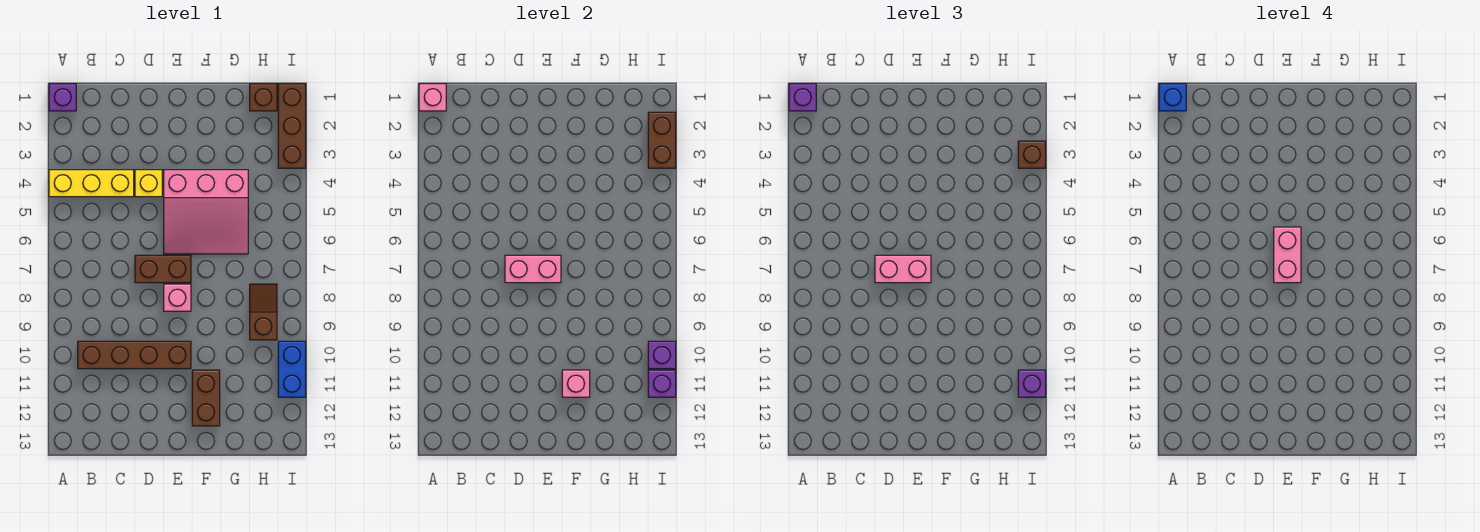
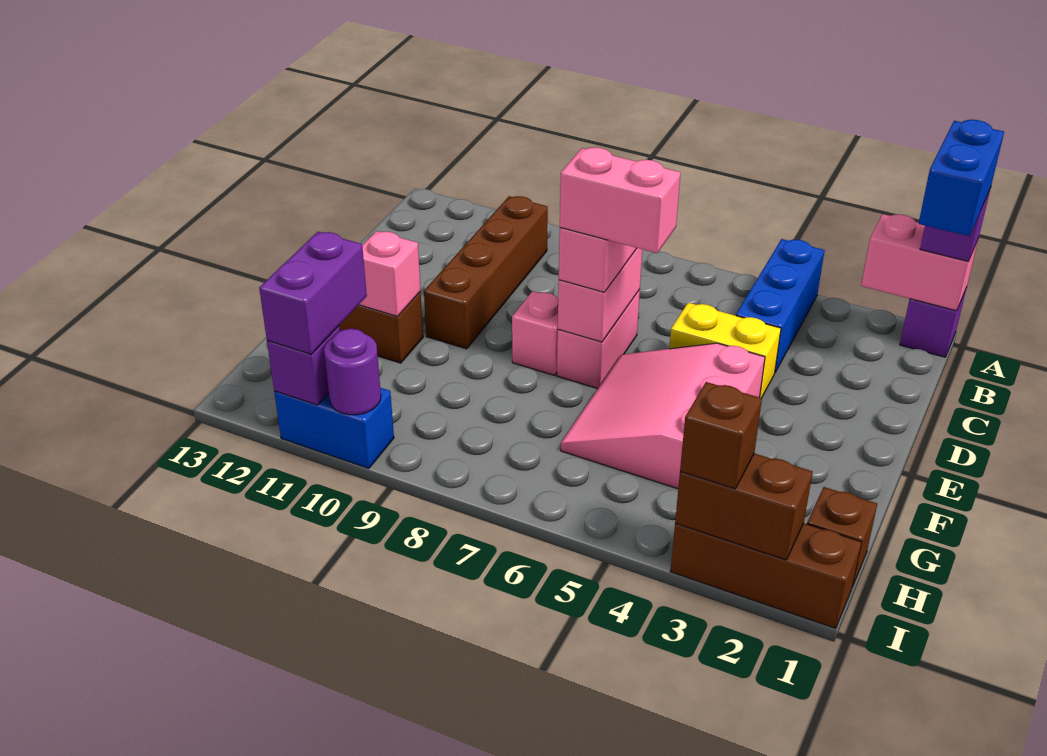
pink brick A1 level 2 -> pink brick A1:A2 level 2
blue brick A1 level 4 -> blue brick A1:B1 level 4
yellow brick A4:C4 level 1 -> blue brick A4:C4 level 1
yellow brick D4 level 1 -> yellow brick D4:D5 level 1
brown brick D7:E7 level 1 -> pink brick D7:E7 level 1
brown slope H8:H9 level 1 top 9 -> none
purple brick I10 level 2 -> purple round brick I10 level 2
purple brick I11 level 3 -> purple brick H11:I11 level 3

